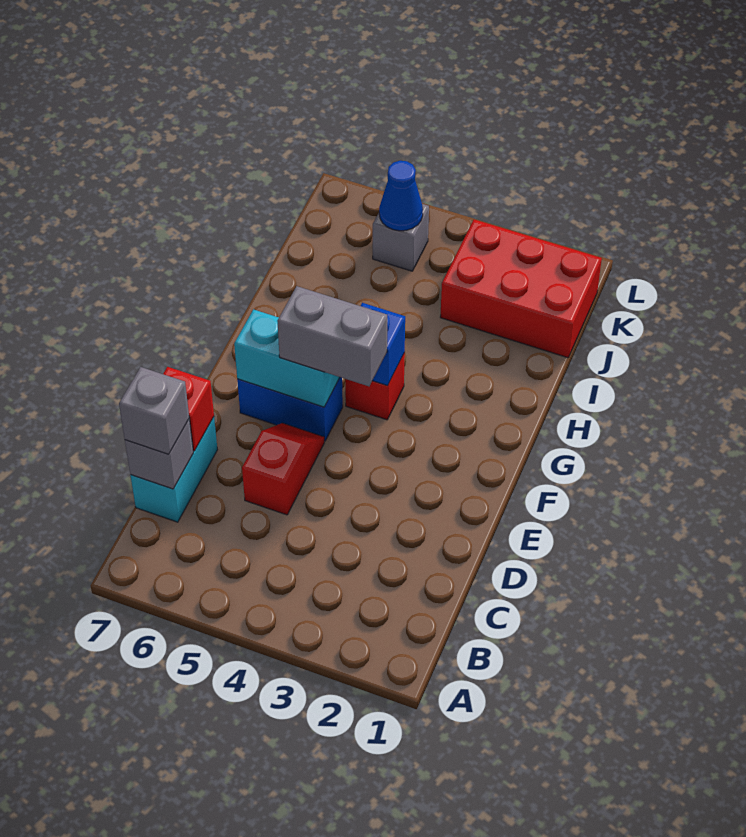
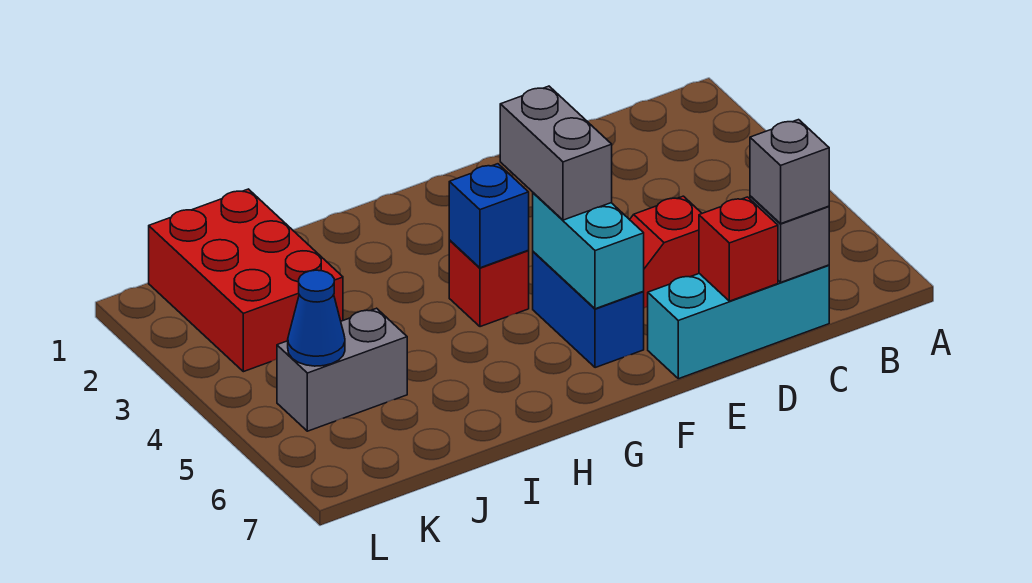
cyan brick C7:D7 level 1 -> cyan brick C7:E7 level 1
grey brick K5 level 1 -> grey brick J5:K5 level 1

